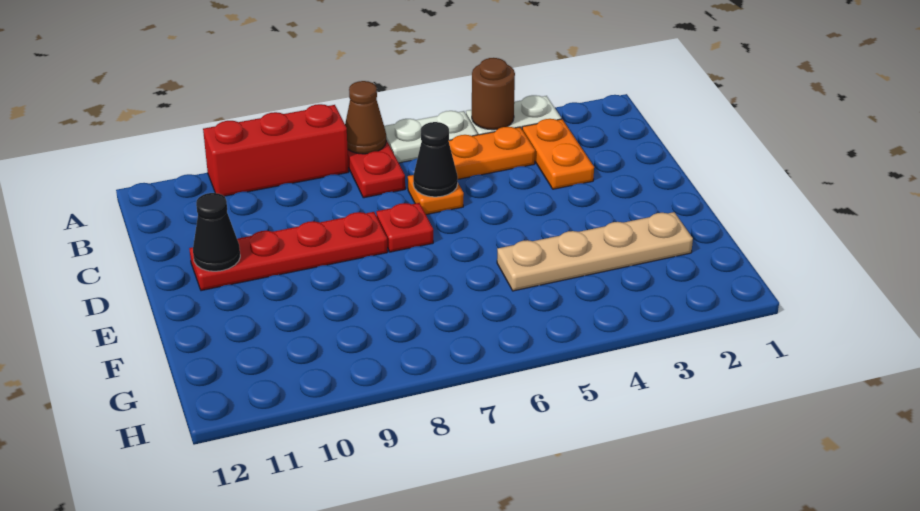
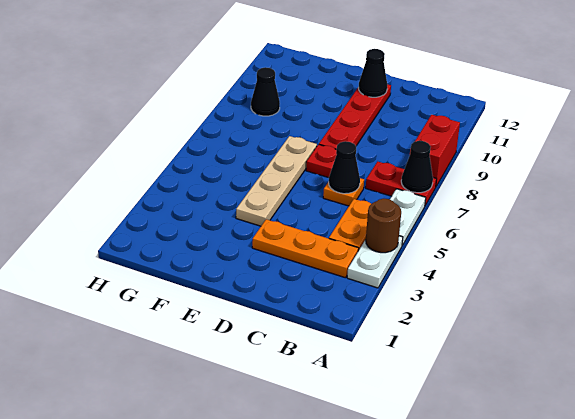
brown cone A7 level 2 -> black cone A7 level 2
red brick A8:A10 level 1 -> red brick A8:A9 level 1
orange plate B3:C3 level 1 -> orange plate B3:D3 level 1
tan plate F2:F5 level 1 -> tan plate E4:E7 level 1
none -> black cone G9 level 1

